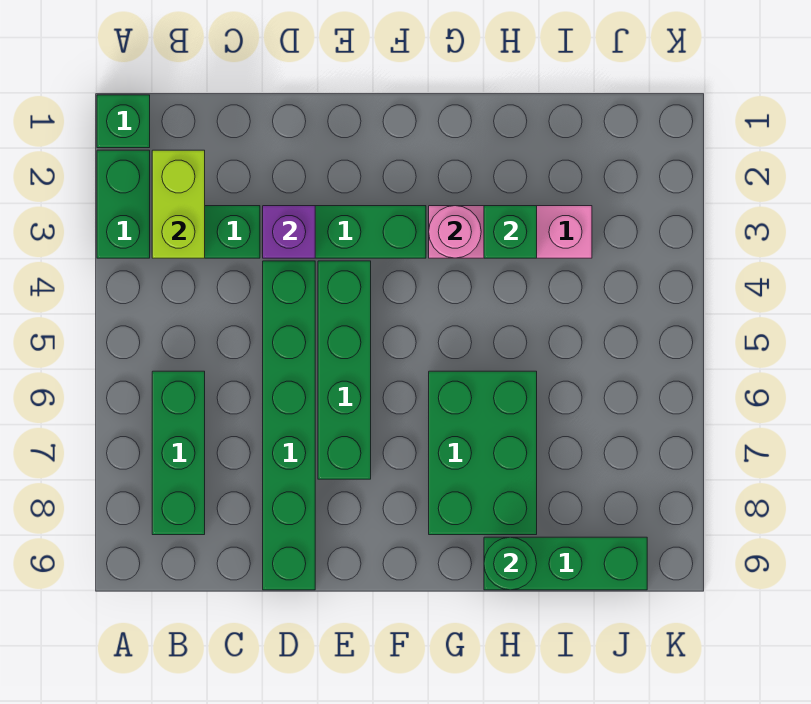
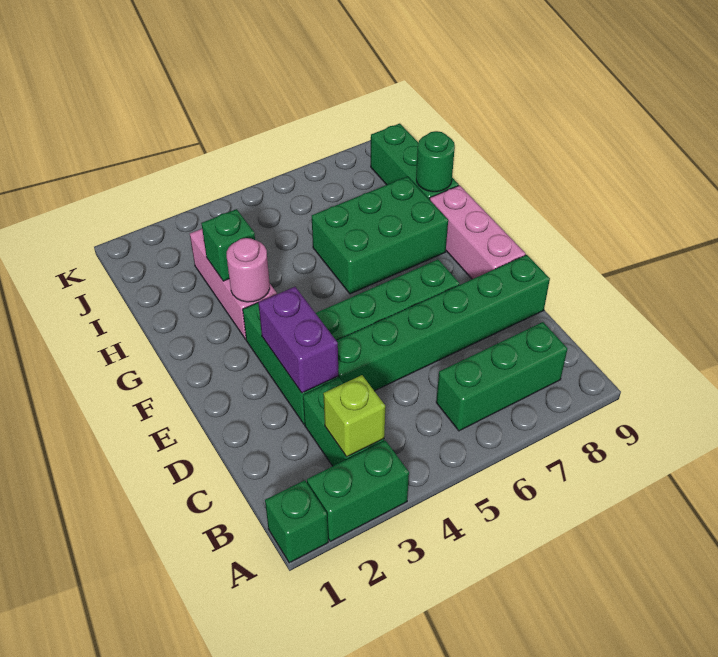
lime brick B2:B3 level 2 -> lime brick B3 level 2
purple brick D3 level 2 -> purple brick D3:E3 level 2
none -> pink brick E9:G9 level 1

